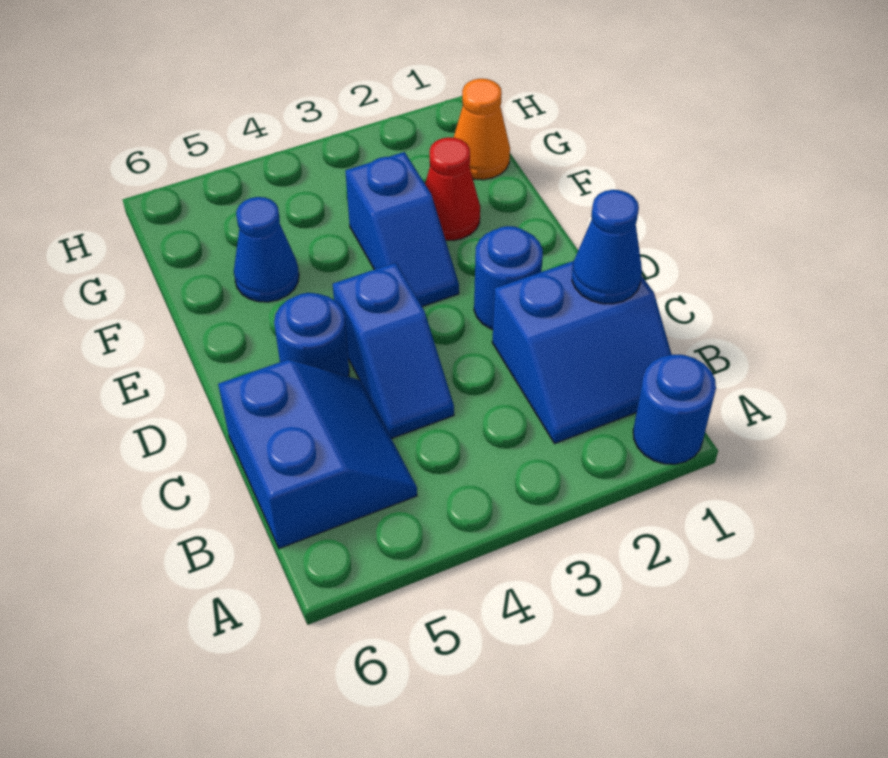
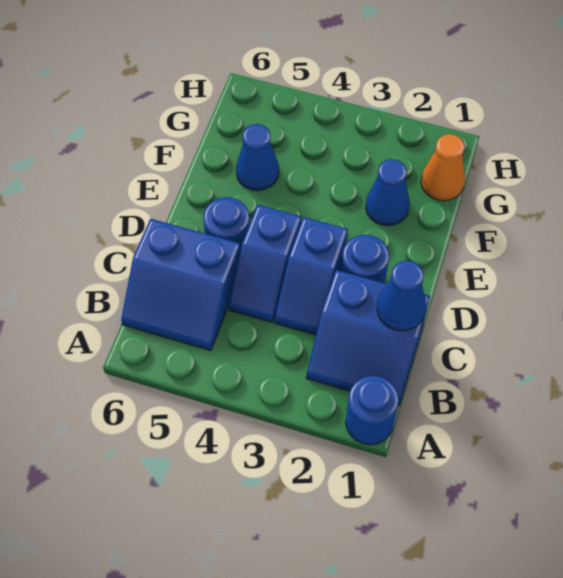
blue slope B5:C6 level 1 top 6 -> blue slope B5:C6 level 1 top C
blue slope E3:F3 level 1 top F -> blue slope C3:D3 level 1 top D
red cone F2 level 1 -> blue cone F2 level 1

